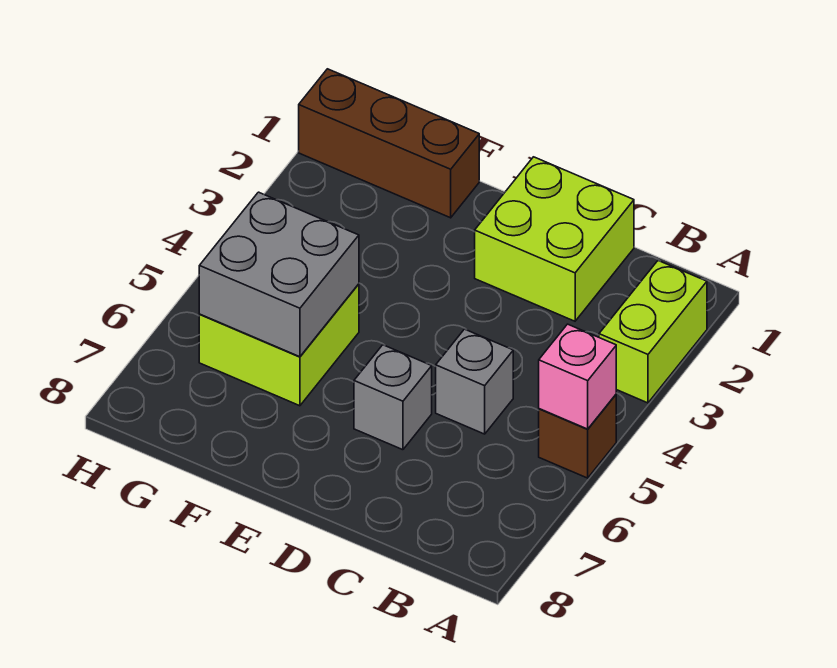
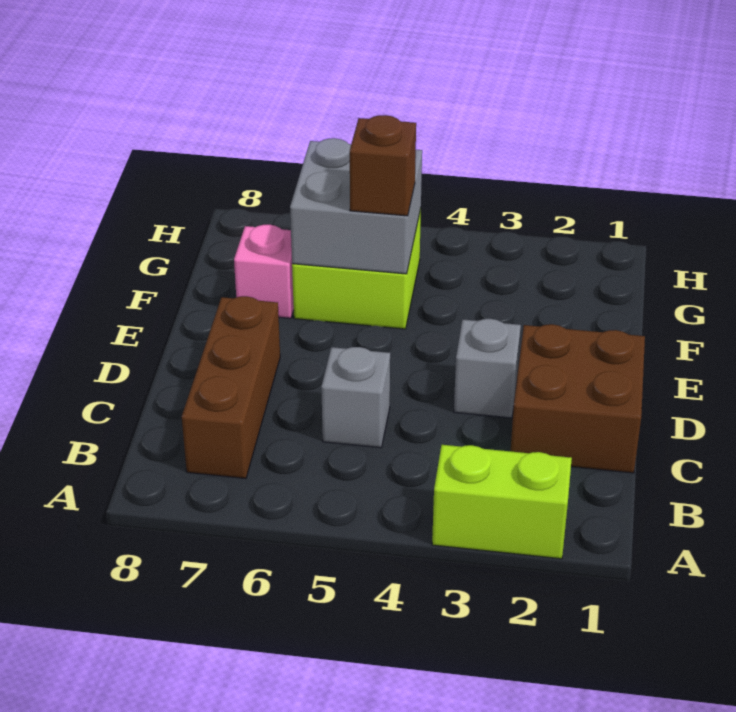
brown brick A5 level 1 -> brown brick F5 level 3
pink brick A5 level 2 -> pink brick F7 level 1
lime brick C1:D2 level 1 -> brown brick C1:D2 level 1
grey brick D6 level 1 -> grey brick D3 level 1
brown brick F1:H1 level 1 -> brown brick B7:D7 level 1

